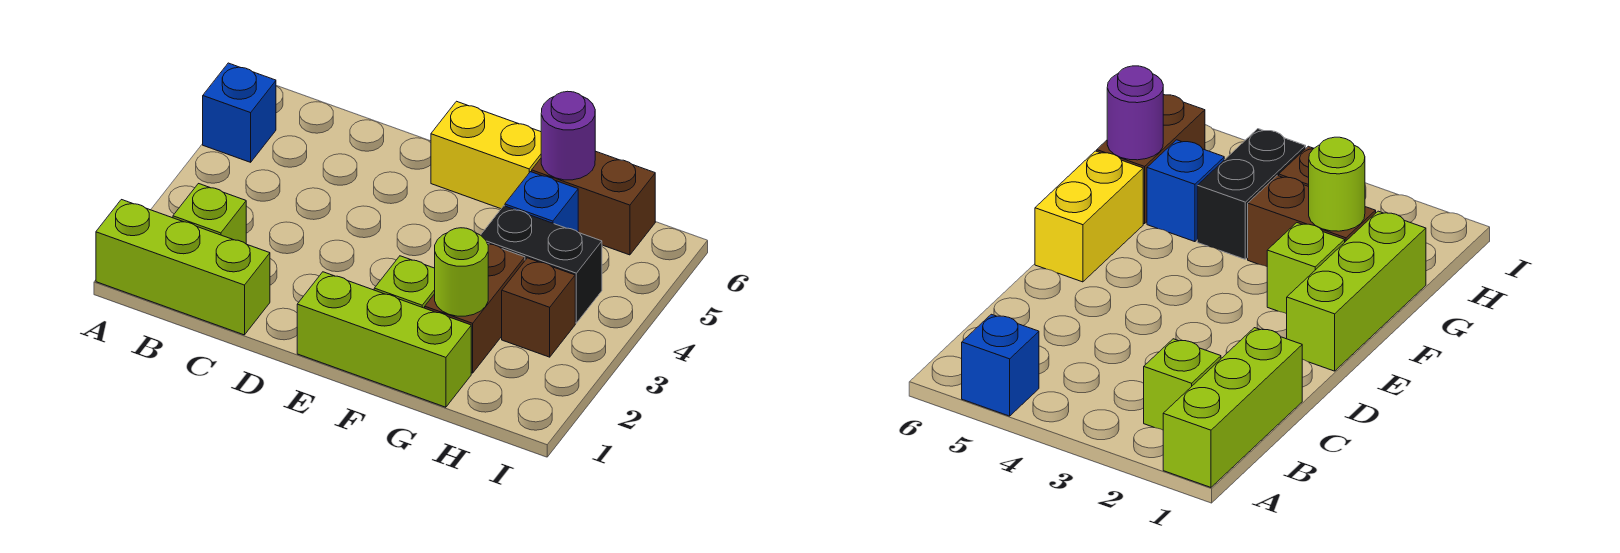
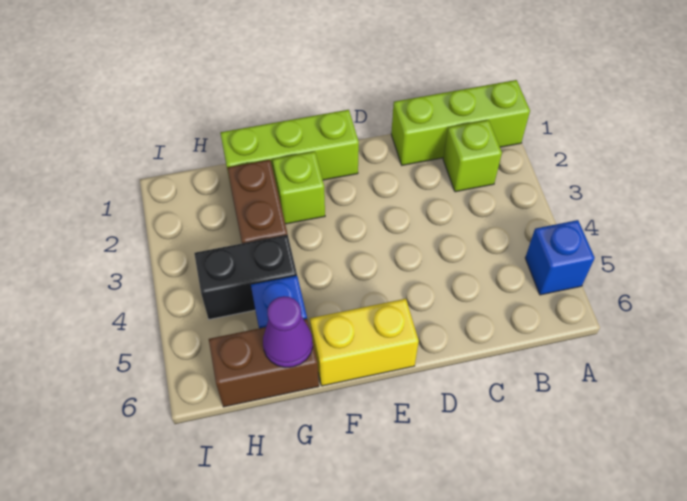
lime round brick G2 level 2 -> none
purple round brick G6 level 2 -> purple cone G6 level 2
brown brick H3 level 1 -> none

